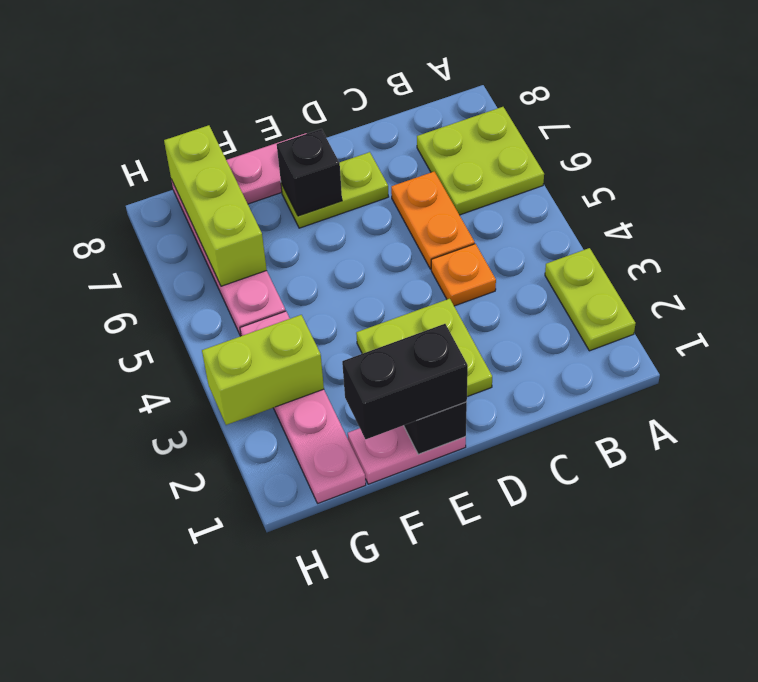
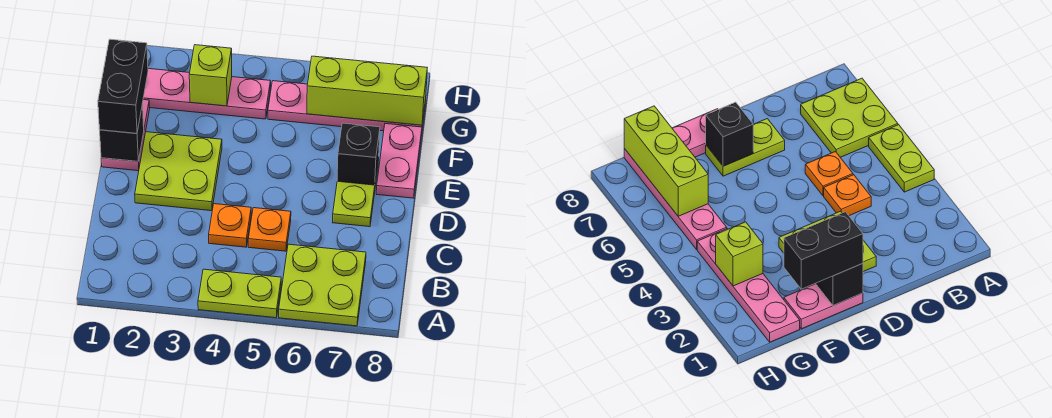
lime plate A2:A3 level 1 -> lime plate A4:A5 level 1
orange plate C5:C6 level 1 -> orange plate C5 level 1
lime brick G3:H3 level 2 -> lime brick G3 level 2

